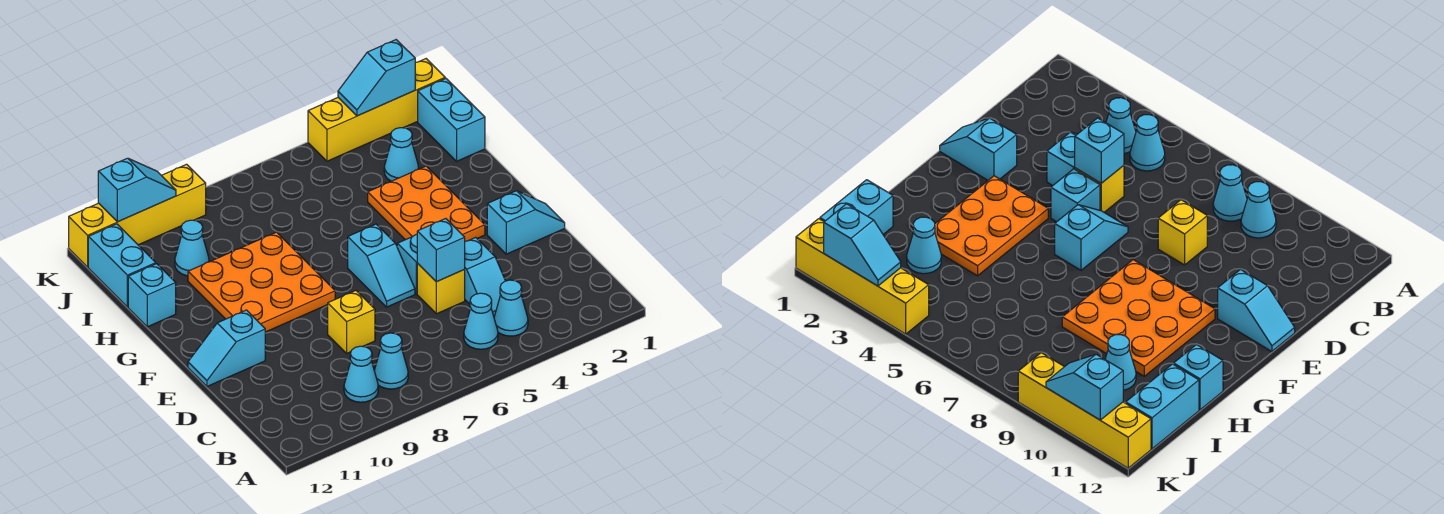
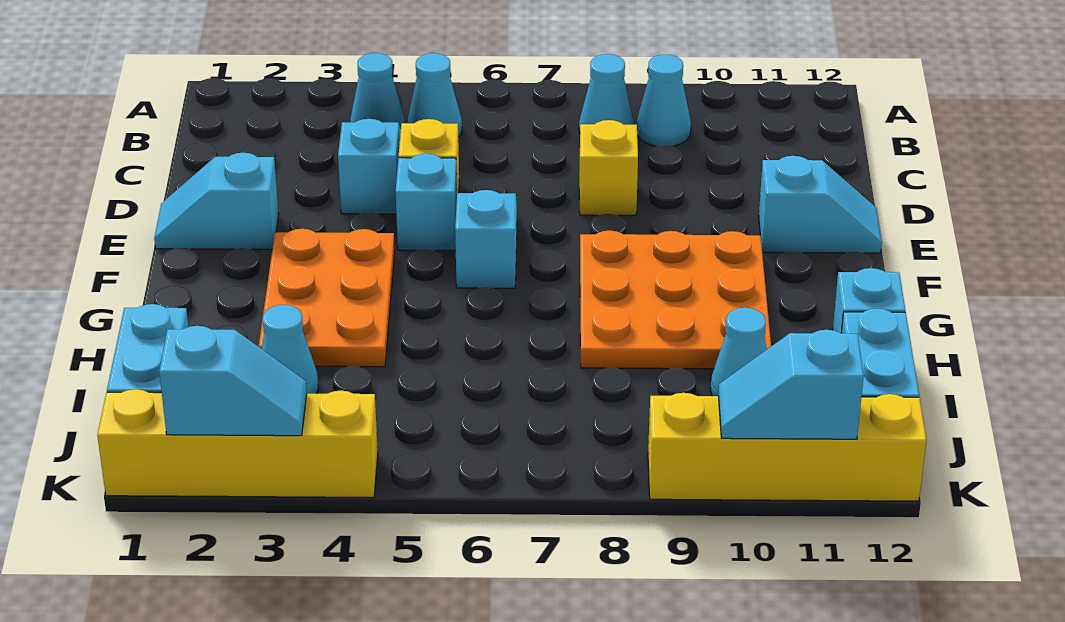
cyan brick D5 level 2 -> none

